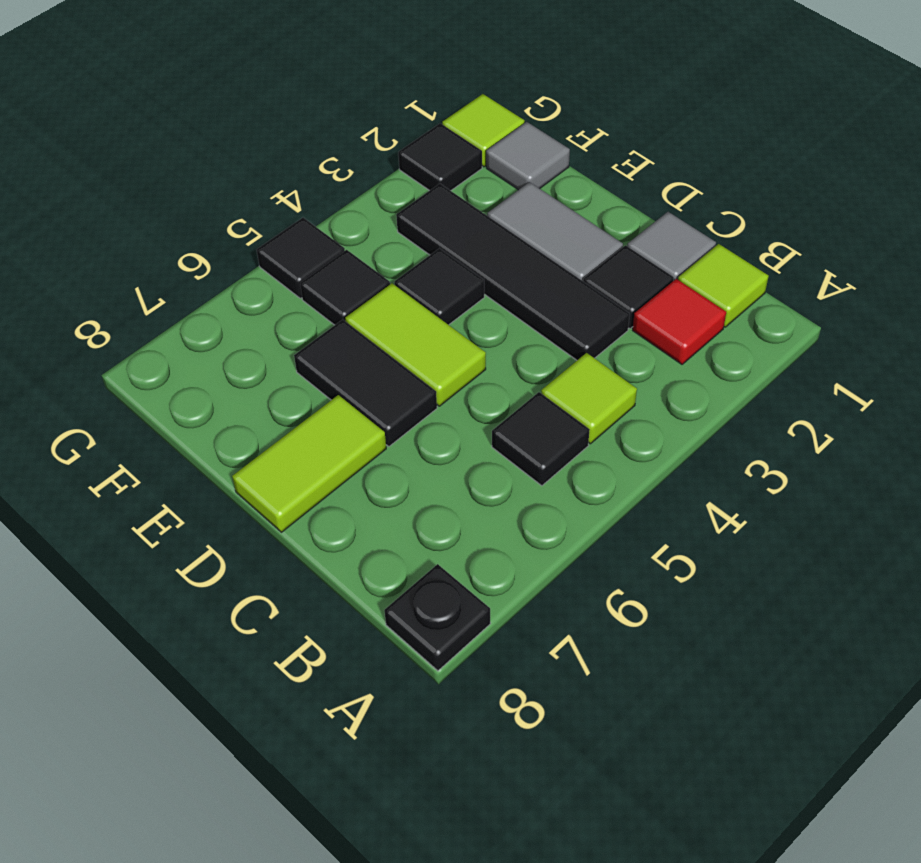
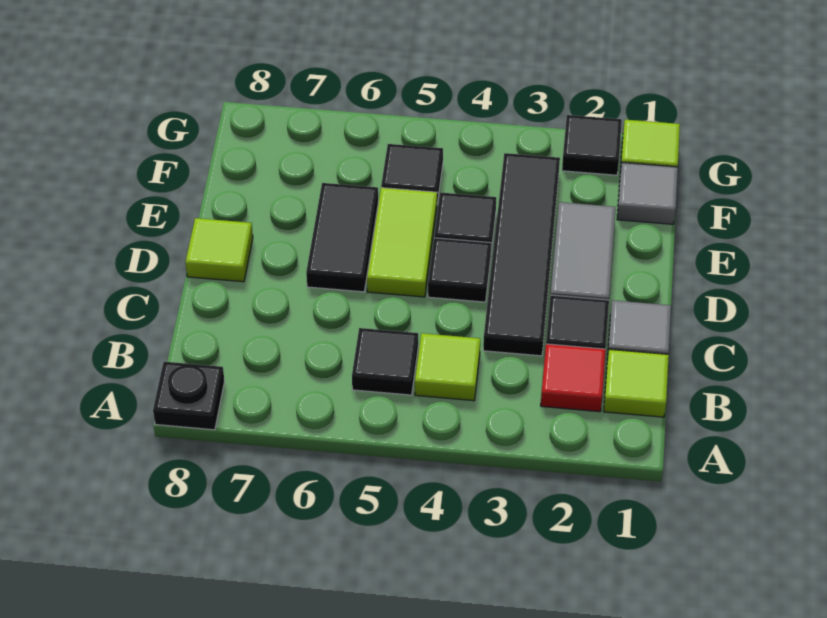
lime tile D7:D8 level 1 -> lime tile D8 level 1
black tile G5 level 1 -> black tile D4 level 1

